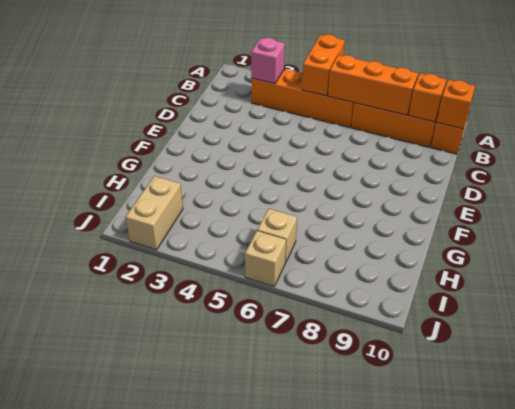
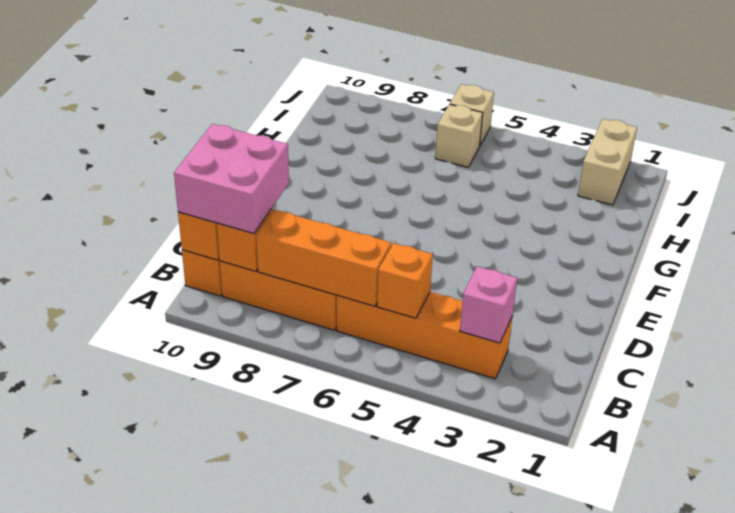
orange brick A5:B5 level 2 -> orange brick B5 level 2
none -> pink brick B9:C10 level 3

